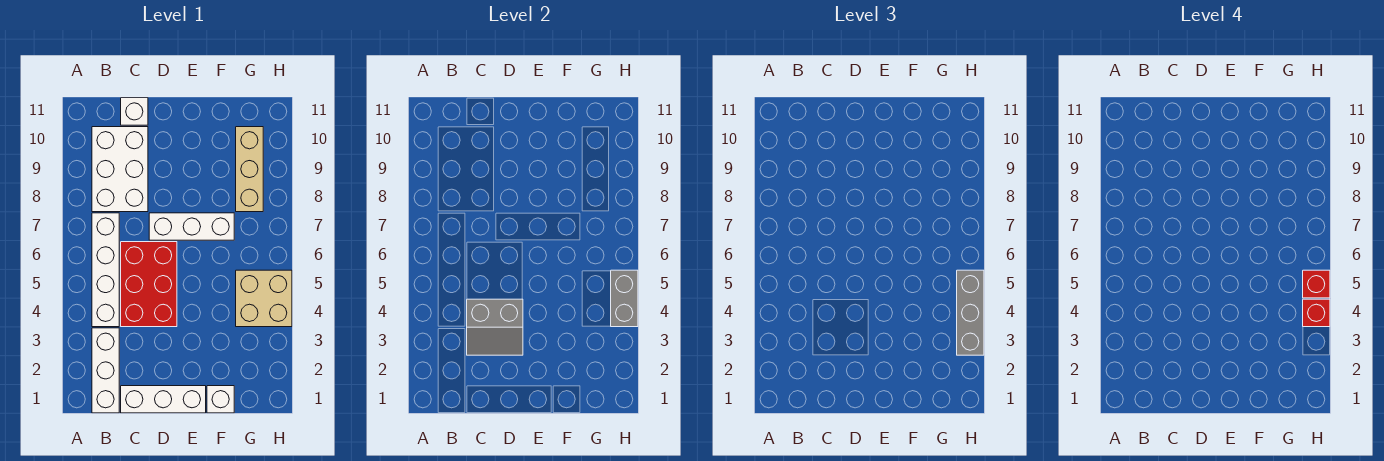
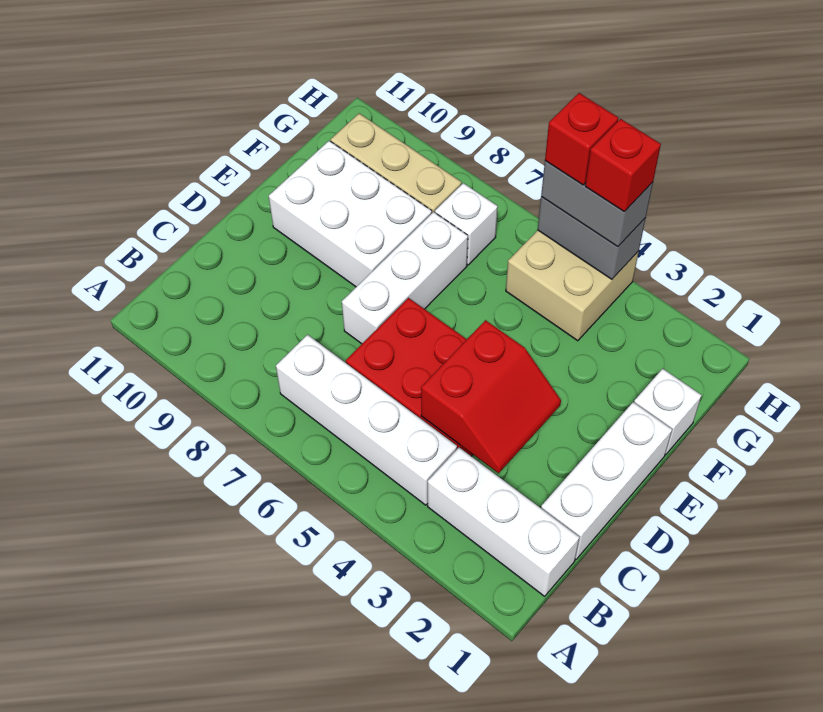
white brick B8:C10 level 1 -> white brick E8:F10 level 1
grey slope C3:D4 level 2 top 4 -> red slope C3:D4 level 2 top 4
white brick C11 level 1 -> white brick G7 level 1
grey brick H3:H5 level 3 -> grey brick H4:H5 level 3

